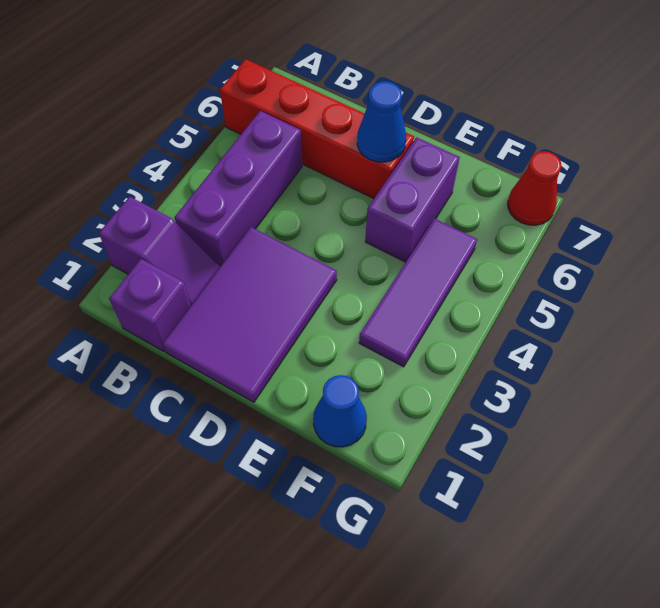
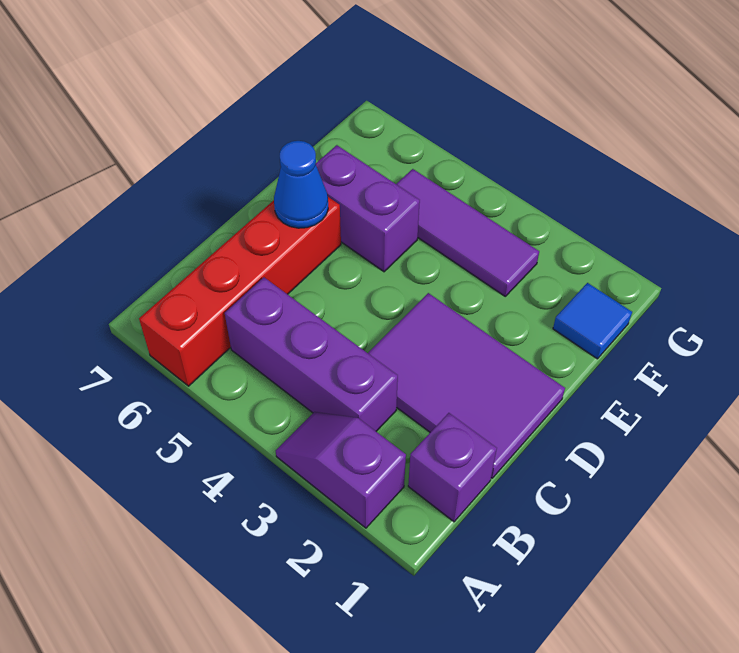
purple slope A2:B2 level 1 top A -> purple slope A2:A3 level 1 top 2
blue cone F1 level 1 -> blue tile F1 level 1
red cone G7 level 1 -> none

